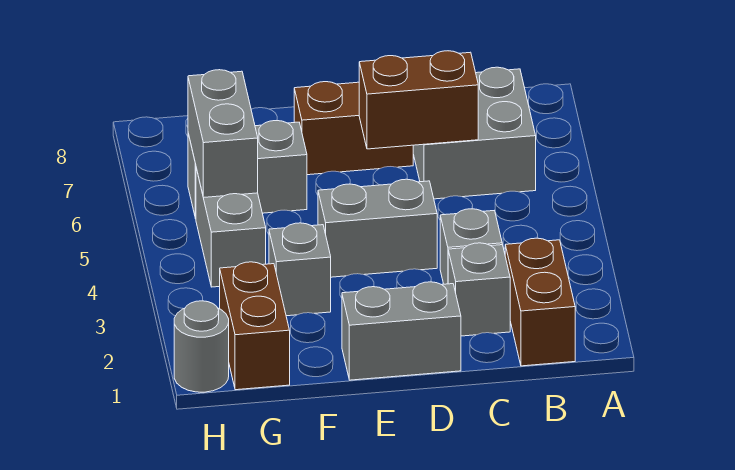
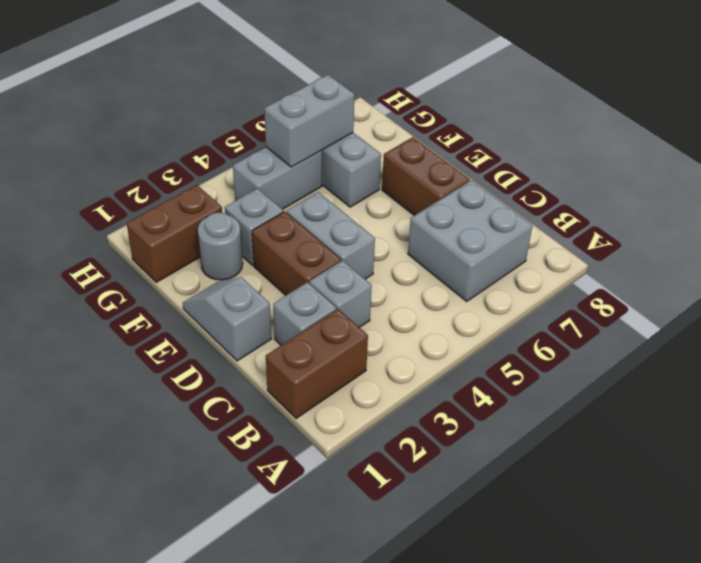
brown brick C6:D6 level 2 -> brown brick D3:E3 level 1
grey brick D1:E1 level 1 -> grey slope D1:E1 level 1 top D
grey round brick H1 level 1 -> grey round brick F2 level 1

